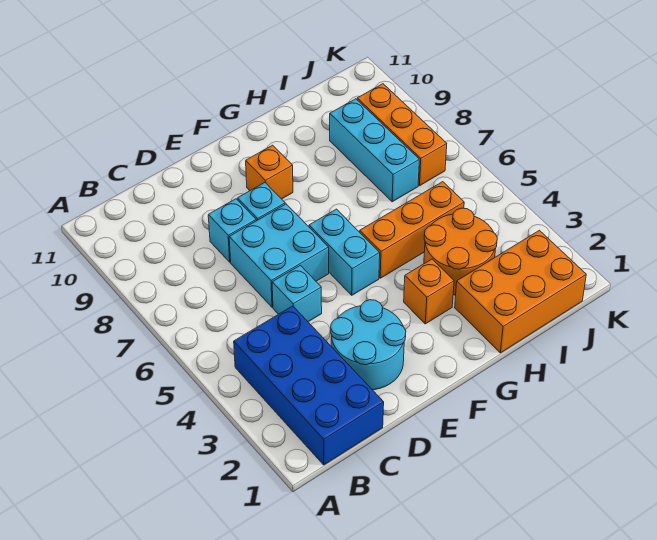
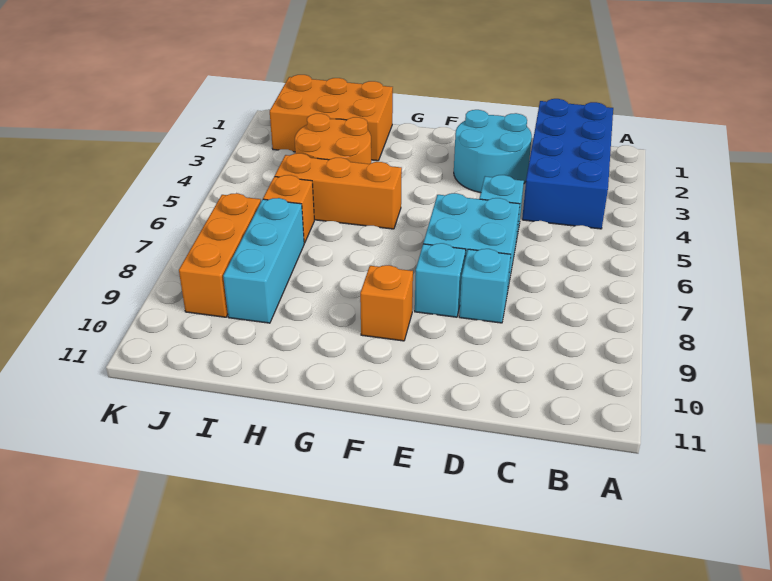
cyan brick F5:F6 level 1 -> none
orange brick G3 level 1 -> orange brick I6 level 1

